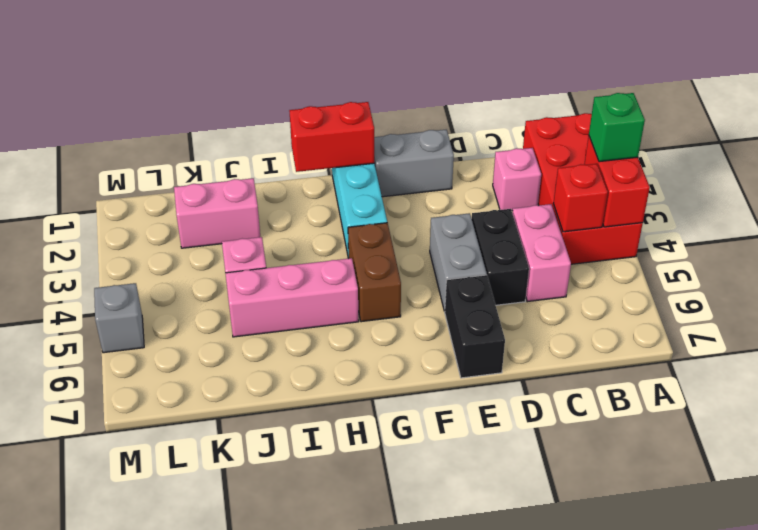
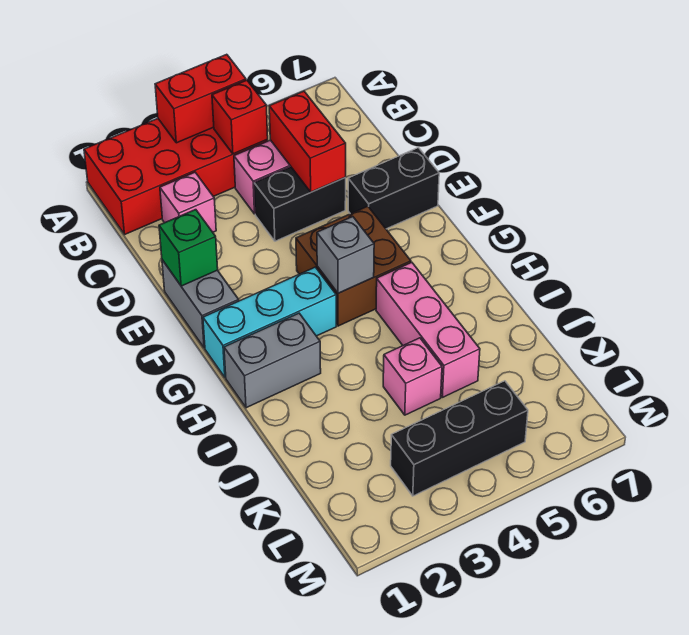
green brick A3 level 3 -> green brick E1 level 2
grey brick E4:E5 level 1 -> grey brick H1:H2 level 1
red brick G1:H1 level 2 -> red brick C5:D5 level 2
brown brick G4:G5 level 1 -> brown brick F4:G5 level 1
pink brick J2:K2 level 1 -> none
none -> black brick L3:L5 level 1
grey brick M5 level 1 -> grey brick G4 level 2

